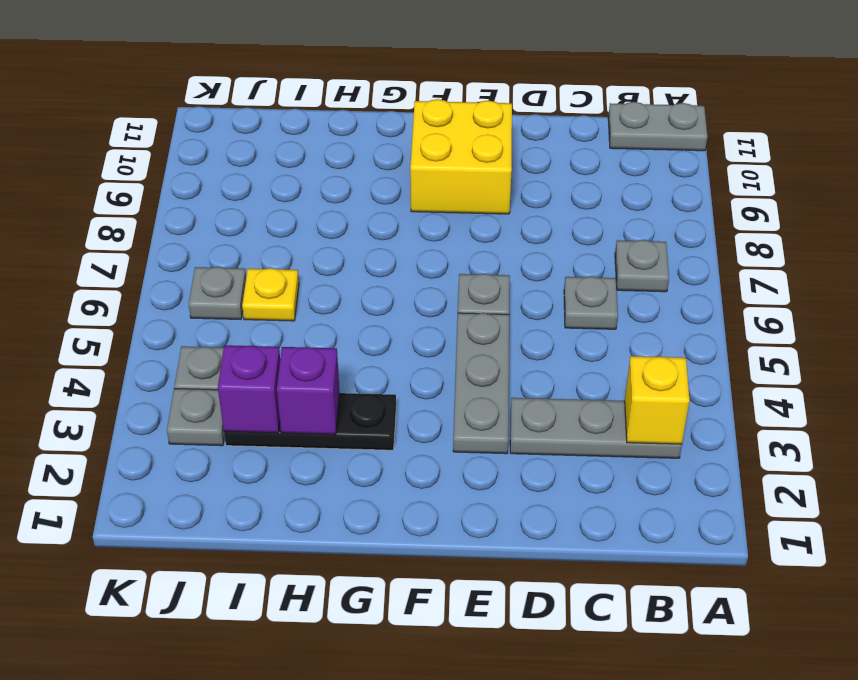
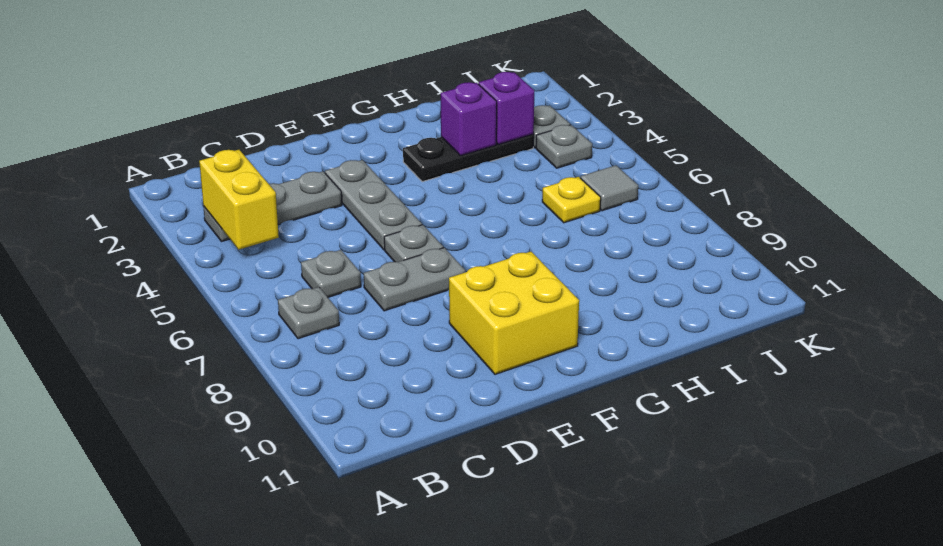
grey plate A11:B11 level 1 -> grey plate D7:E7 level 1
yellow brick B3 level 2 -> yellow brick B3:B4 level 2
grey plate J6 level 1 -> grey tile J6 level 1

